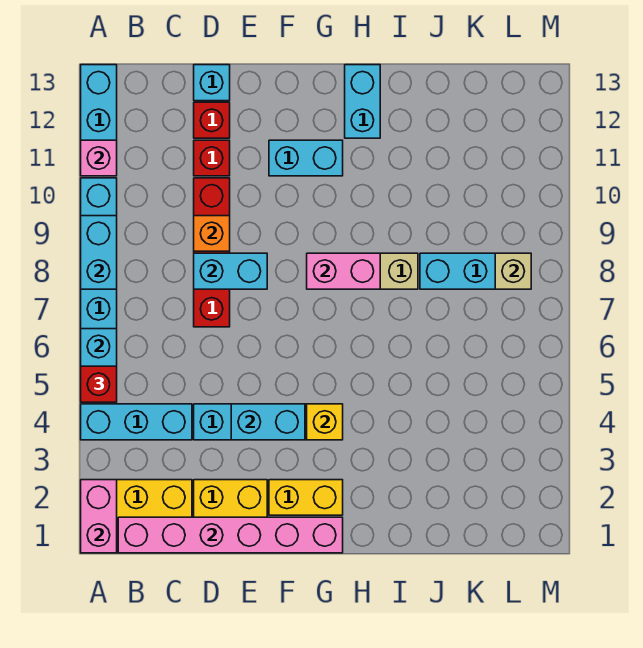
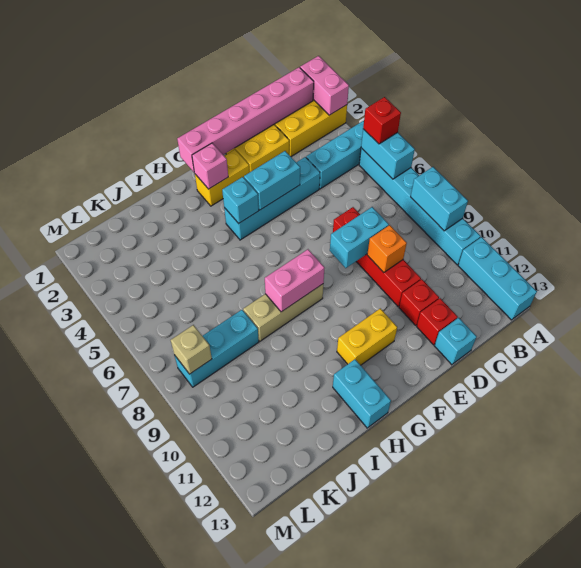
pink brick A11 level 2 -> pink brick G2 level 2
cyan brick F11:G11 level 1 -> yellow brick F11:G11 level 1
yellow brick G4 level 2 -> cyan brick G4 level 2

